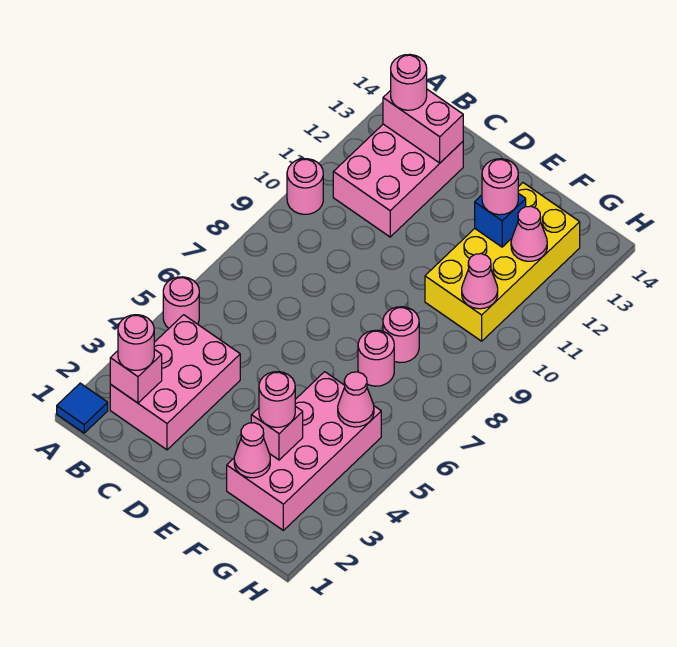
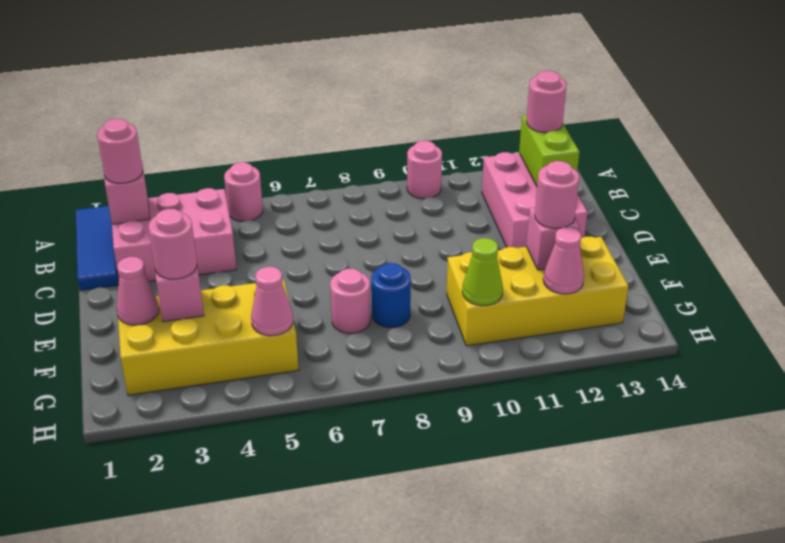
blue tile A1 level 1 -> blue tile A1:C1 level 1
pink brick B11:C13 level 1 -> pink brick B12:D13 level 1
pink brick B13:C13 level 2 -> lime brick B13:C13 level 2
pink brick F2:G5 level 1 -> yellow brick F2:G5 level 1
pink round brick F8 level 1 -> blue round brick F8 level 1
blue brick F12 level 2 -> pink brick F12 level 2
pink cone G10 level 2 -> lime cone G10 level 2

